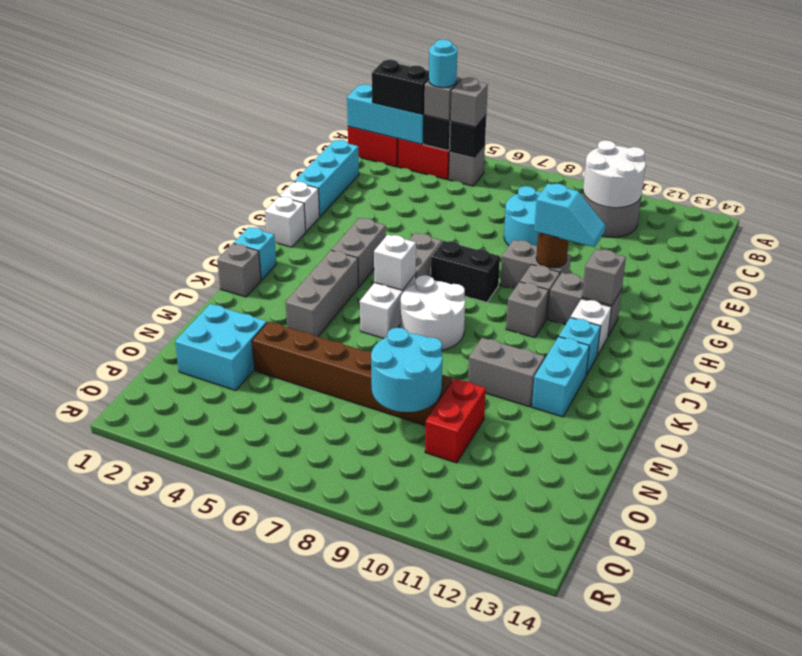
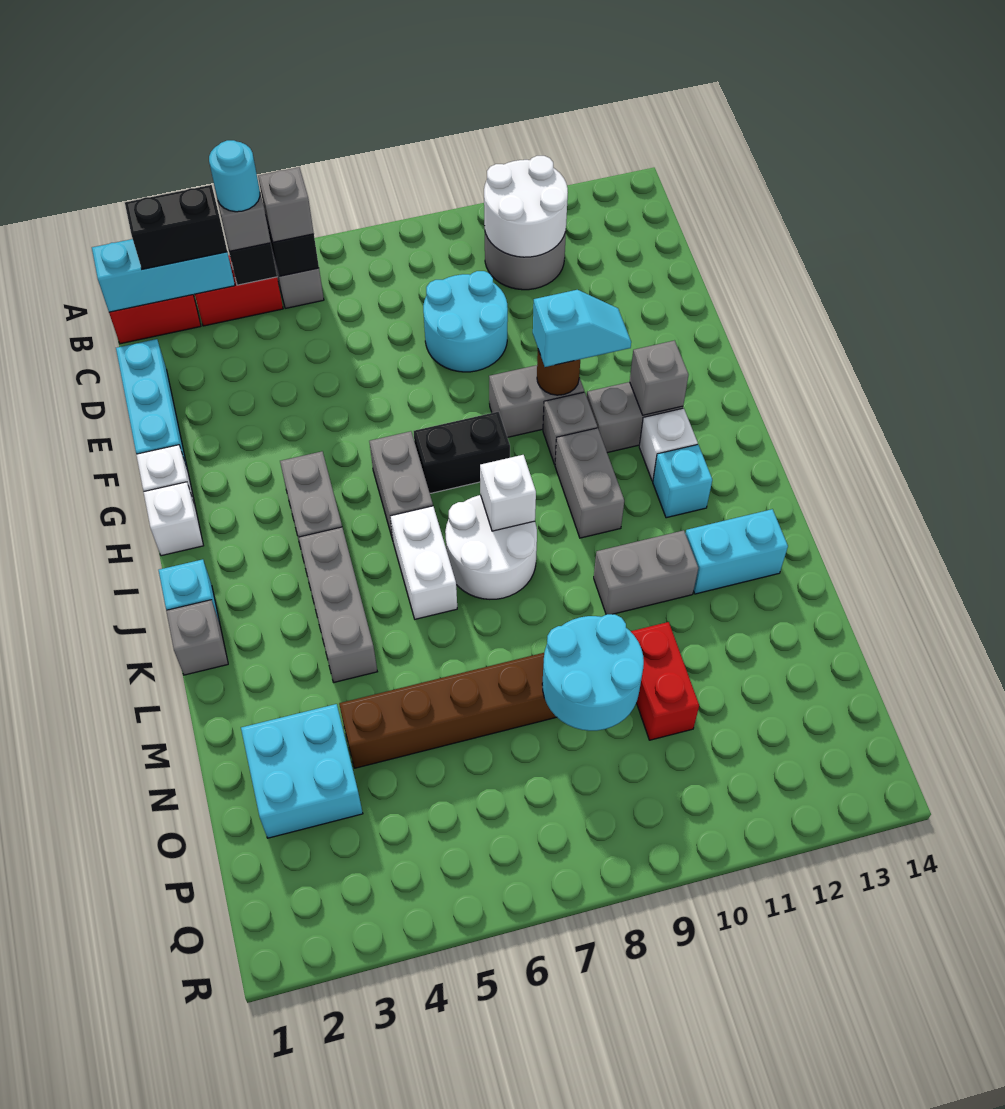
grey brick I10 level 1 -> grey brick I10:J10 level 1
white brick J6 level 2 -> white brick J8 level 2
cyan brick K12:L12 level 1 -> cyan brick L12:L13 level 1

